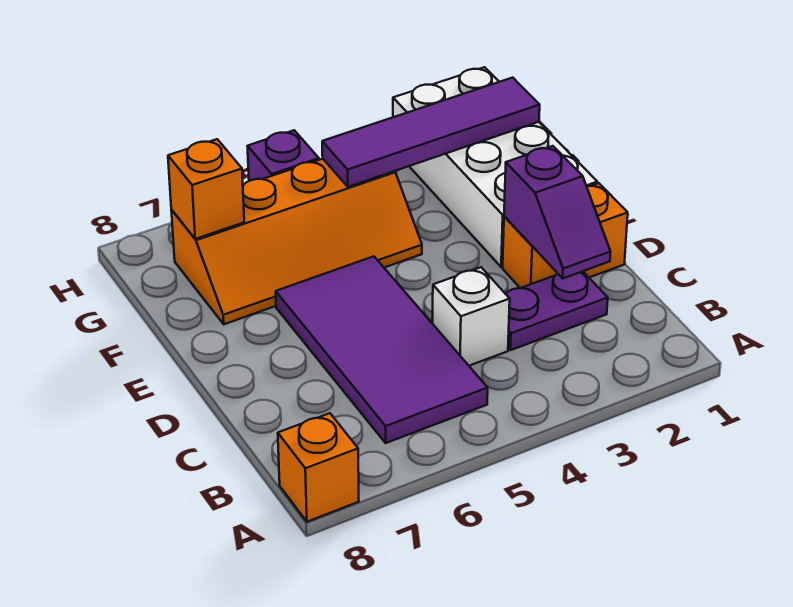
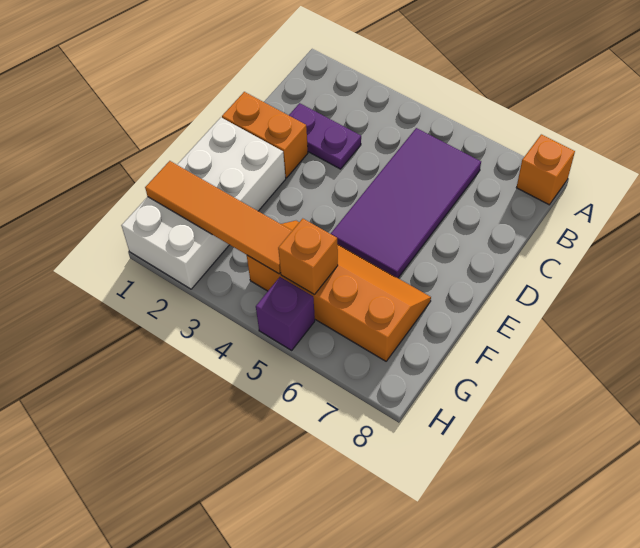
purple slope C2:D2 level 2 top D -> none
white brick C4 level 1 -> none
purple tile G1:G4 level 2 -> orange tile G1:G4 level 2
orange brick G7 level 2 -> orange brick G5 level 2

